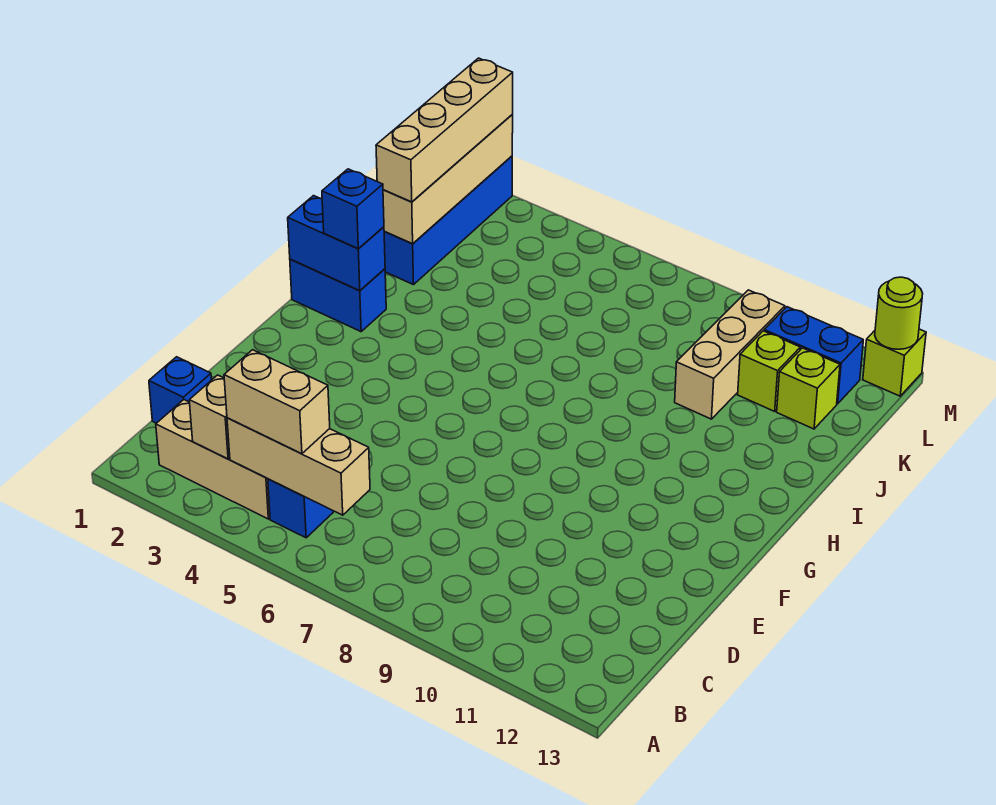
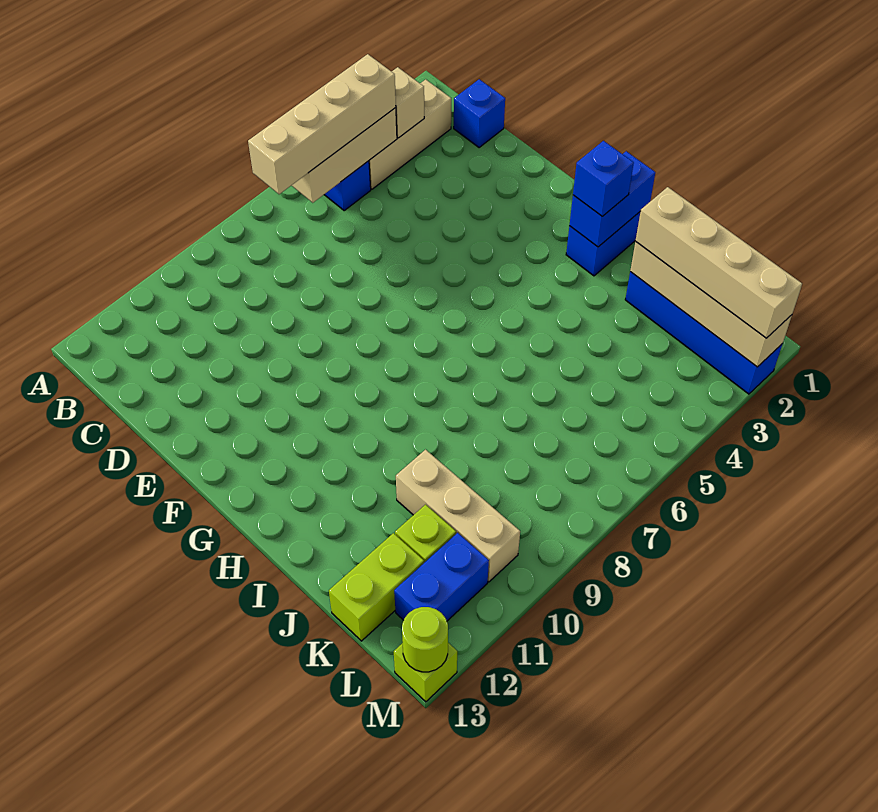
tan brick B4:B5 level 3 -> tan brick B4:B7 level 3
lime brick K12 level 1 -> lime brick K12:K13 level 1

